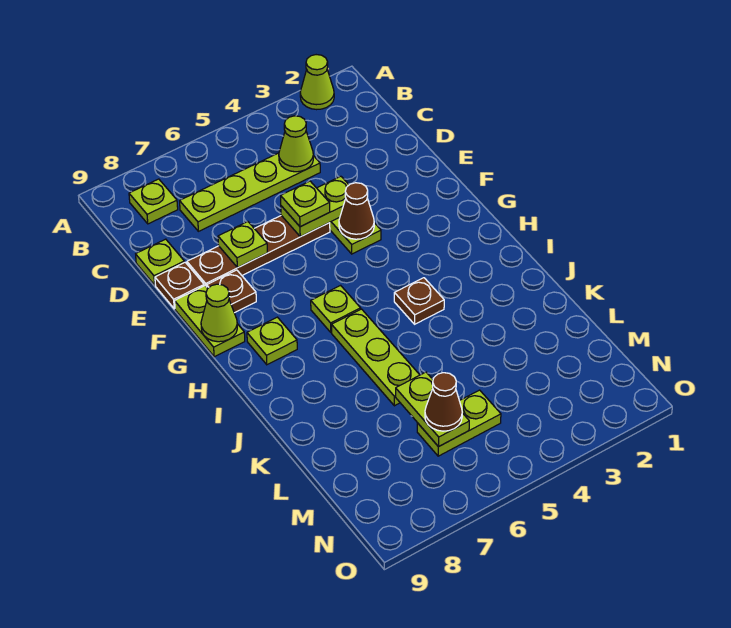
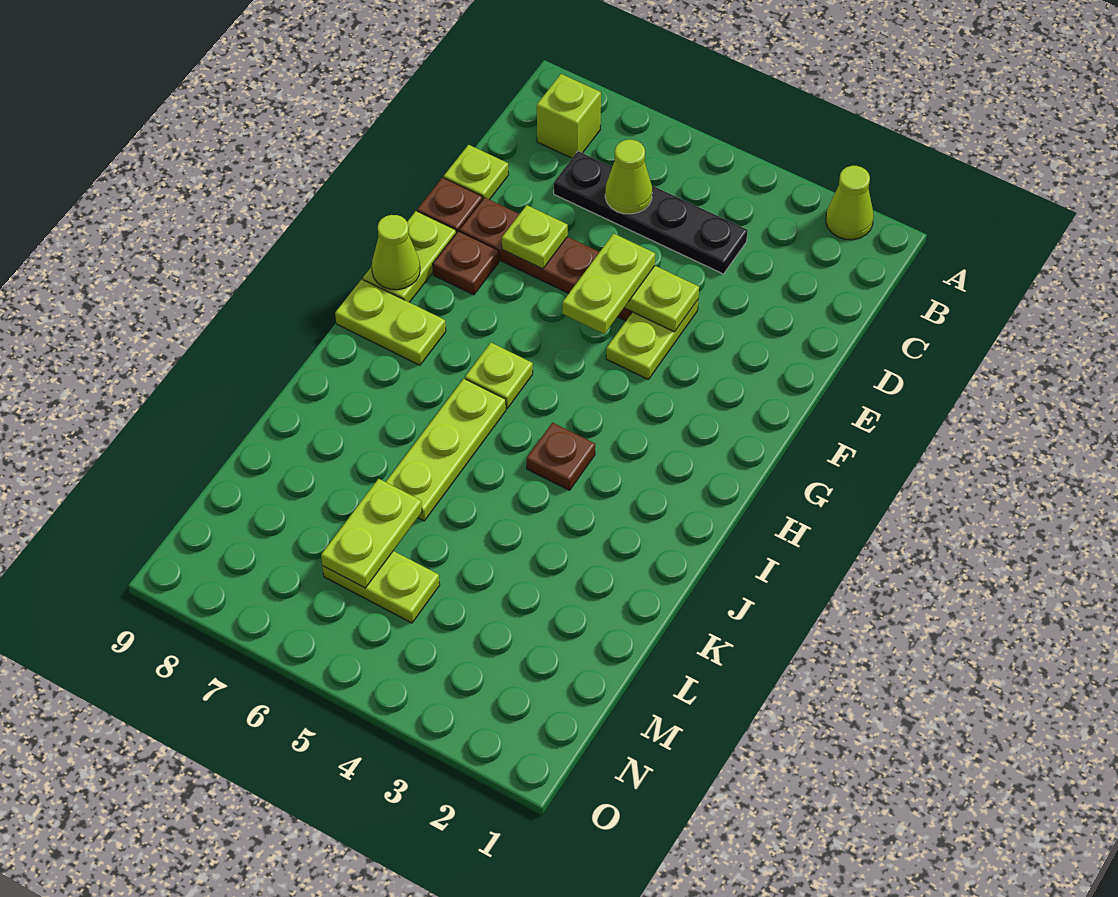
lime plate B8 level 1 -> lime brick B8 level 1
lime plate C4:C7 level 1 -> black plate C4:C7 level 1
lime cone C4 level 2 -> lime cone C6 level 2
lime plate E5 level 3 -> lime plate E5:F5 level 3
brown cone F4 level 2 -> none
lime plate H8 level 1 -> lime plate H8:H9 level 1
brown cone M6 level 3 -> none

